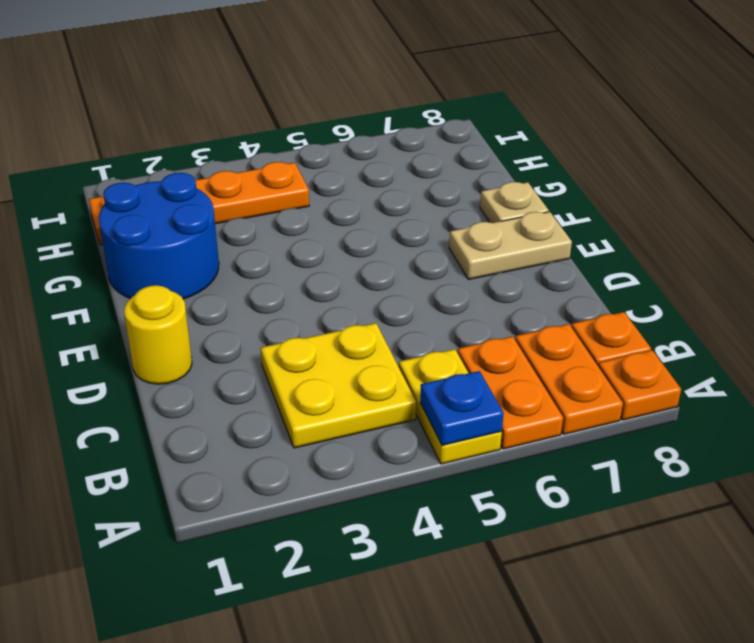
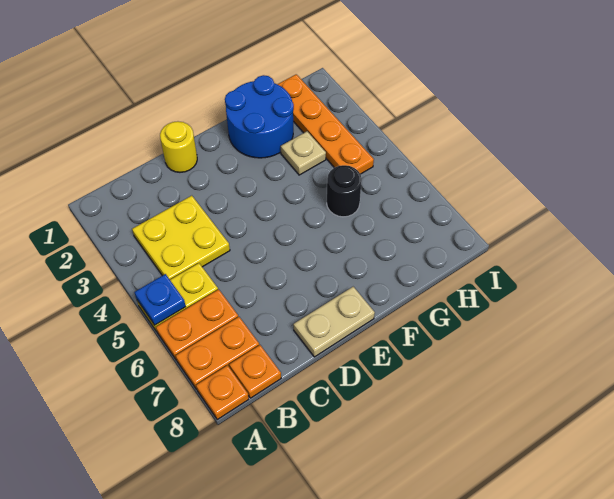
tan plate E7:E8 level 1 -> tan plate D8:E8 level 1
tan plate F8 level 1 -> tan plate G3 level 1
none -> black round brick G5 level 1

